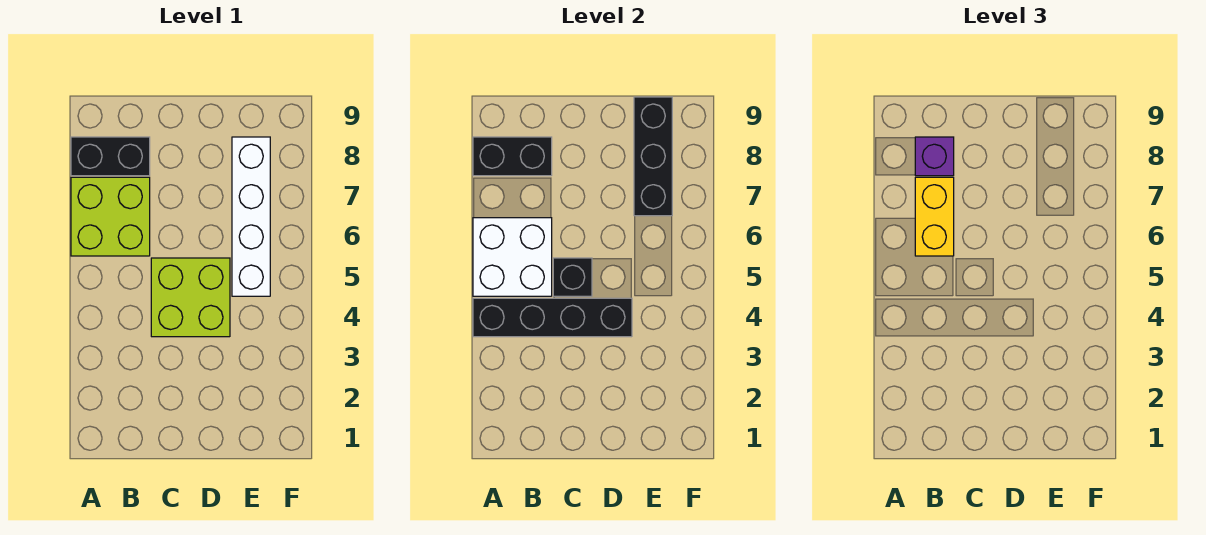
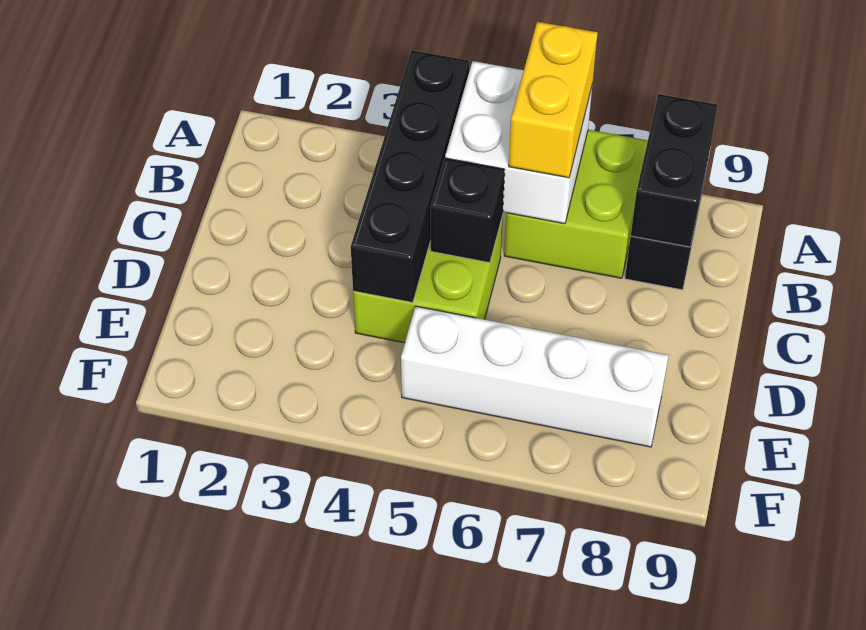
yellow brick B6:B7 level 3 -> yellow brick A6:B6 level 3
purple brick B8 level 3 -> none
black brick E7:E9 level 2 -> none

